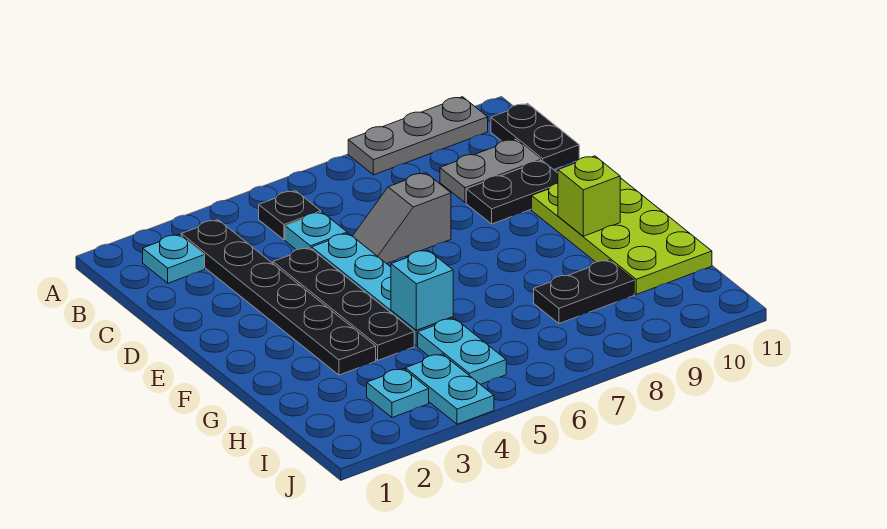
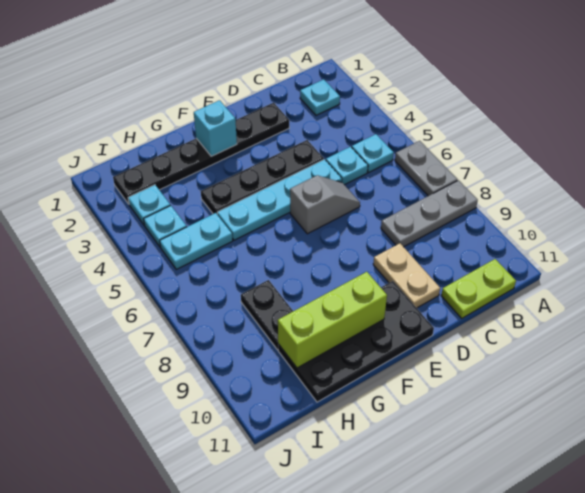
grey plate A8:A10 level 1 -> grey plate A8:C8 level 1
black plate B3:G3 level 1 -> black plate D2:I2 level 1
black plate B5 level 1 -> cyan plate B5 level 1
black plate B11:C11 level 1 -> lime plate B11:C11 level 1
grey plate C9:C10 level 1 -> grey plate A6:A7 level 1
grey slope D6:D7 level 1 top 7 -> grey slope D6:E6 level 1 top E
black plate D9:D10 level 1 -> tan plate D9:D10 level 1
lime plate E10:H11 level 1 -> black plate E10:H11 level 1
lime brick F10 level 2 -> lime brick F10:H10 level 2
cyan brick G5 level 2 -> cyan brick F2 level 2
cyan plate I4:J4 level 1 -> cyan plate I4 level 1

